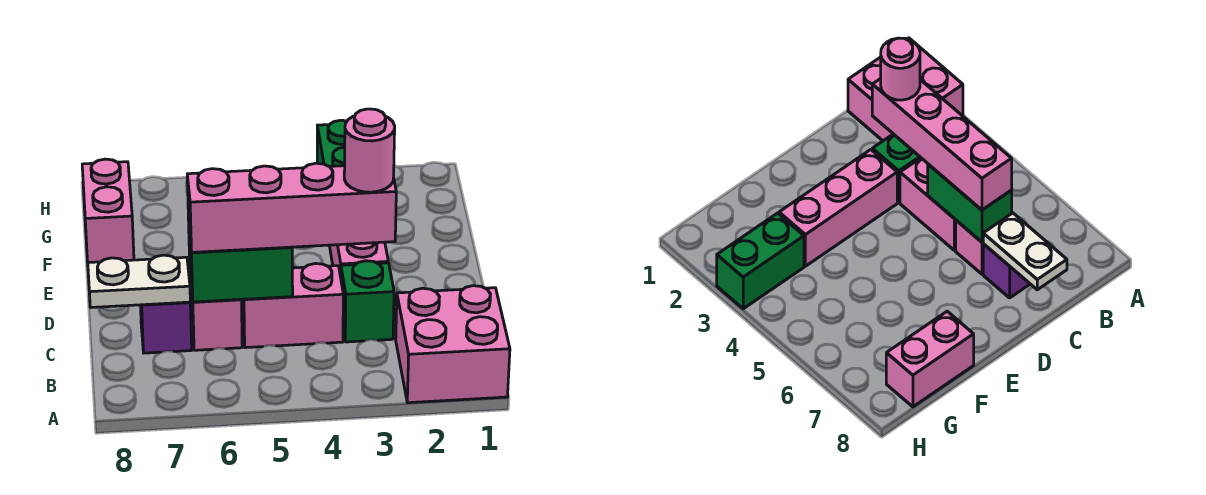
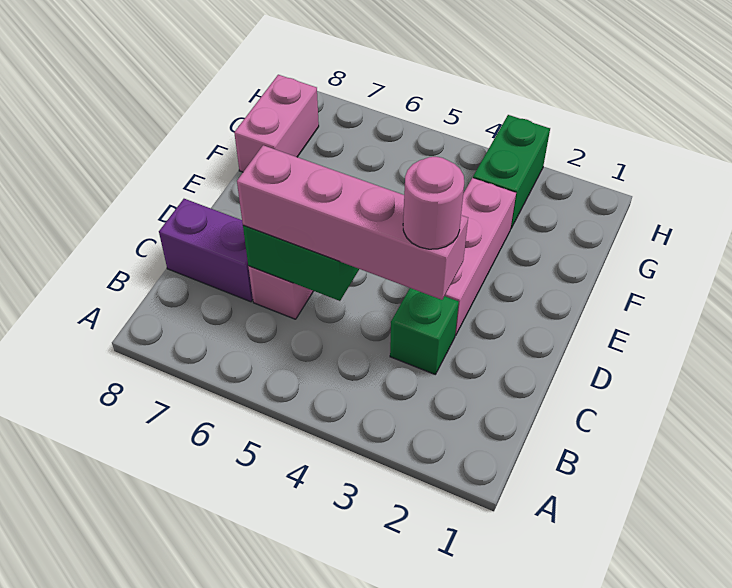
pink brick A1:B2 level 1 -> none
pink brick C4:C5 level 1 -> none
purple brick C7 level 1 -> purple brick C7:C8 level 1
white plate C7:C8 level 2 -> none

